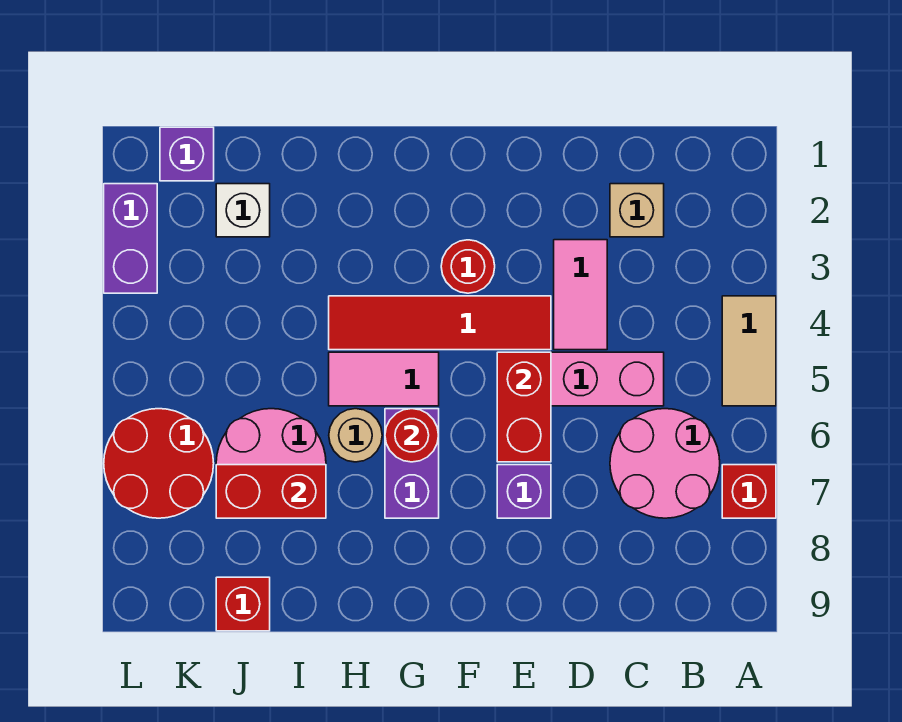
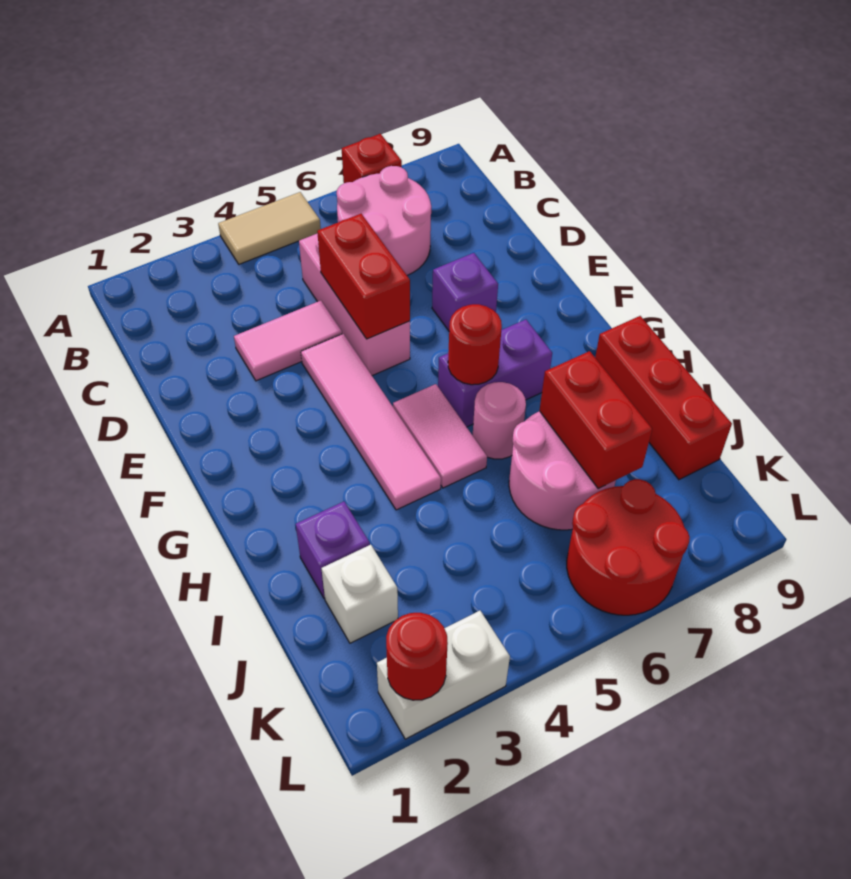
tan brick C2 level 1 -> none
red tile E4:H4 level 1 -> pink tile E4:H4 level 1
red brick E5:E6 level 2 -> red brick D5:E5 level 2
red round brick F3 level 1 -> red round brick L2 level 2
tan round brick H6 level 1 -> pink round brick H6 level 1
red brick J9 level 1 -> red brick H9:J9 level 1
purple brick K1 level 1 -> purple brick I2 level 1
purple brick L2:L3 level 1 -> white brick L2:L3 level 1

